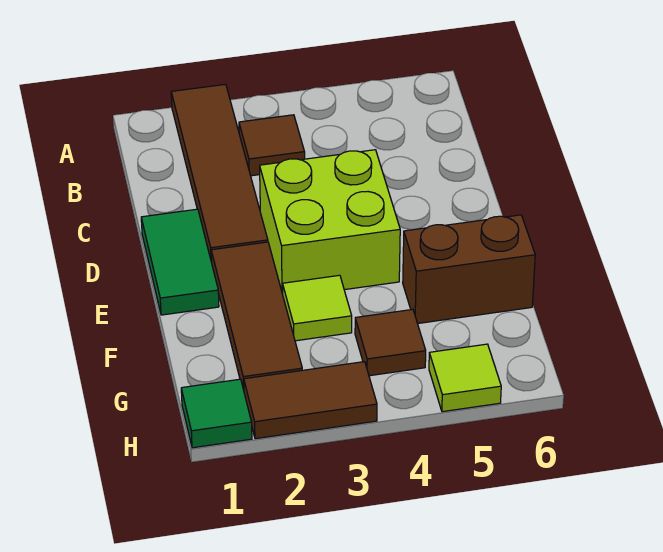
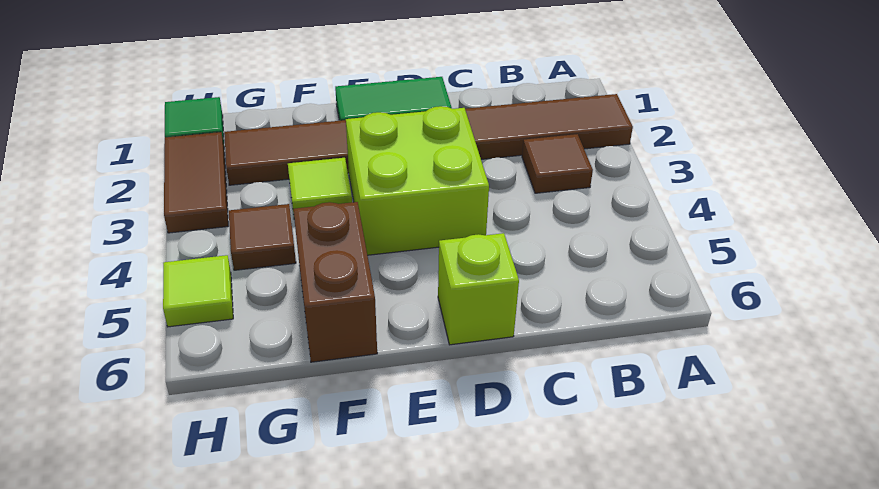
none -> lime brick D6 level 1

